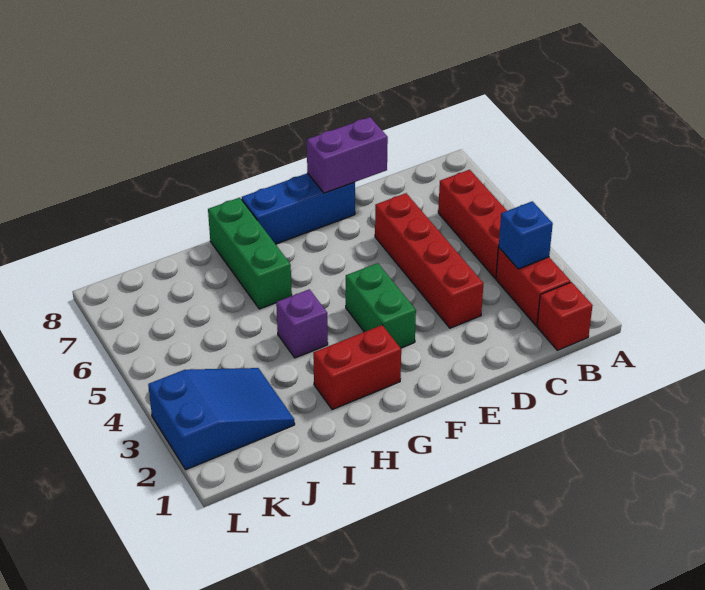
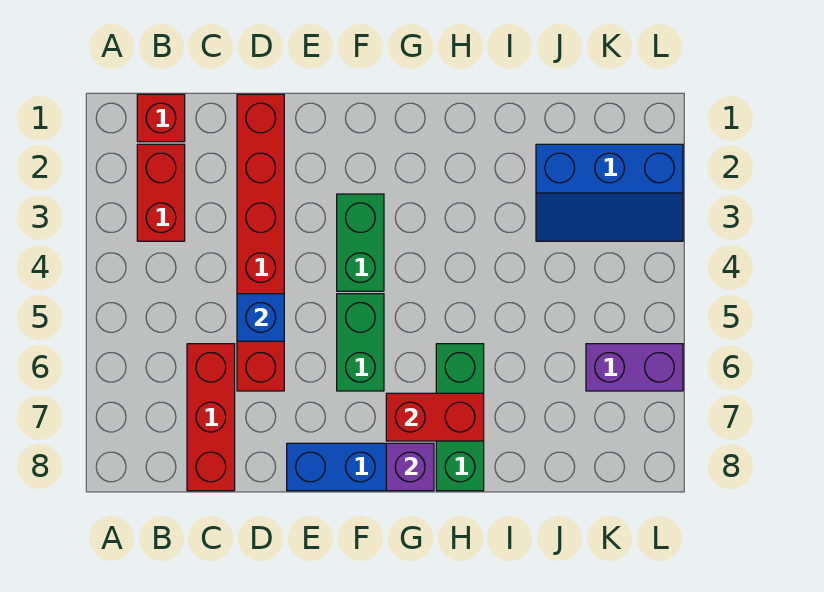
blue brick B3 level 2 -> blue brick D5 level 2
red brick B4:B6 level 1 -> red brick C6:C8 level 1
red brick D3:D6 level 1 -> red brick D1:D6 level 1
purple brick D8:E8 level 2 -> purple brick K6:L6 level 1
none -> green brick F5:F6 level 1
red brick G2:H2 level 1 -> red brick G7:H7 level 2
purple brick H4 level 1 -> purple brick G8 level 2
blue slope J2:L3 level 1 top L -> blue slope J2:L3 level 1 top 2

